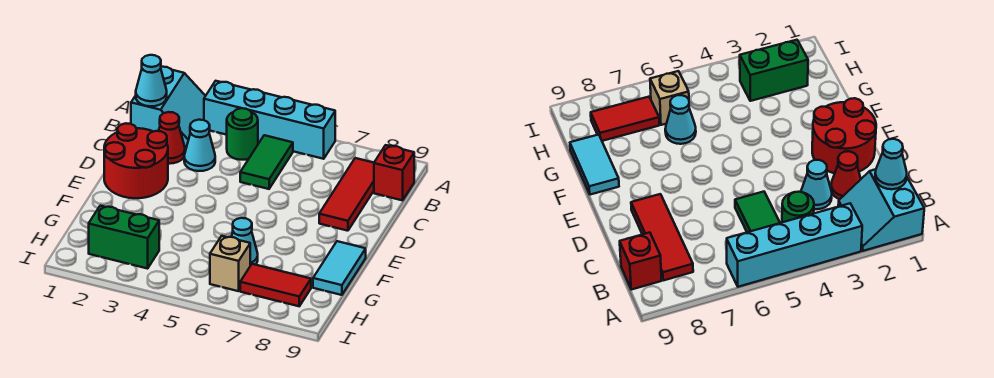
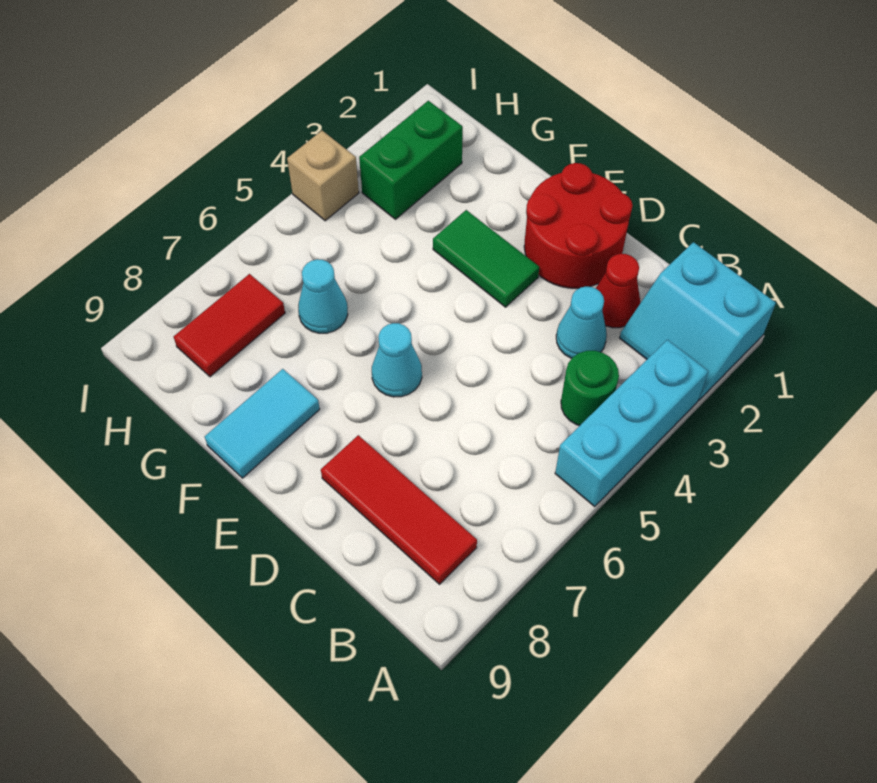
cyan brick A3:A6 level 1 -> cyan brick A3:A5 level 1
cyan cone B1 level 2 -> cyan cone E6 level 1
green tile B5:C5 level 1 -> green tile E3:F3 level 1
red brick B9 level 1 -> none
cyan tile F9:G9 level 1 -> cyan tile F8:F9 level 1
tan brick H6 level 1 -> tan brick I4 level 1

